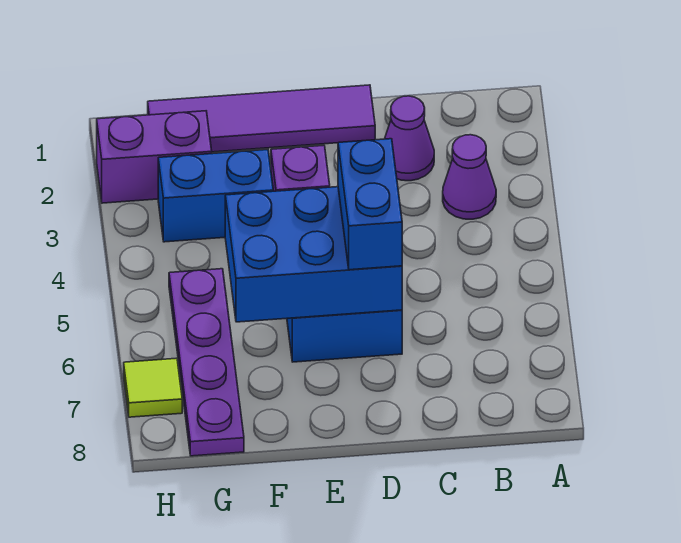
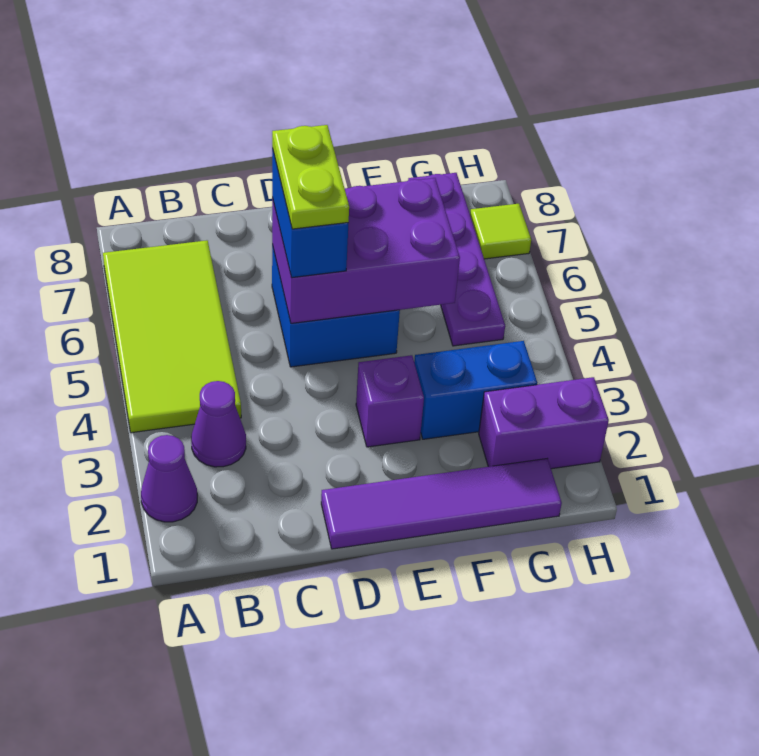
none -> lime tile A4:B7 level 1
purple cone C2 level 1 -> purple cone A2 level 1
blue brick D5:F6 level 2 -> purple brick D5:F6 level 2
none -> lime plate D5:D6 level 4

